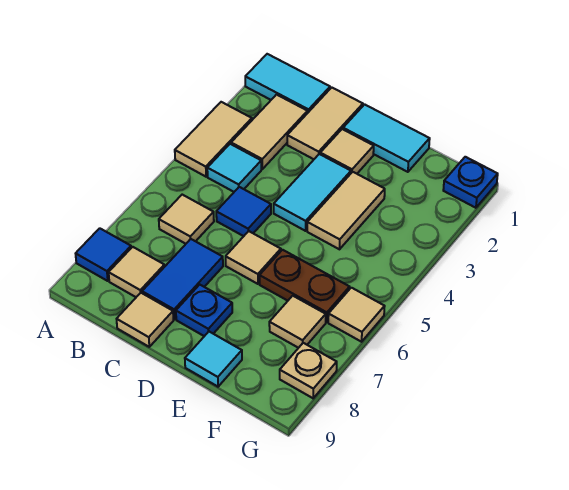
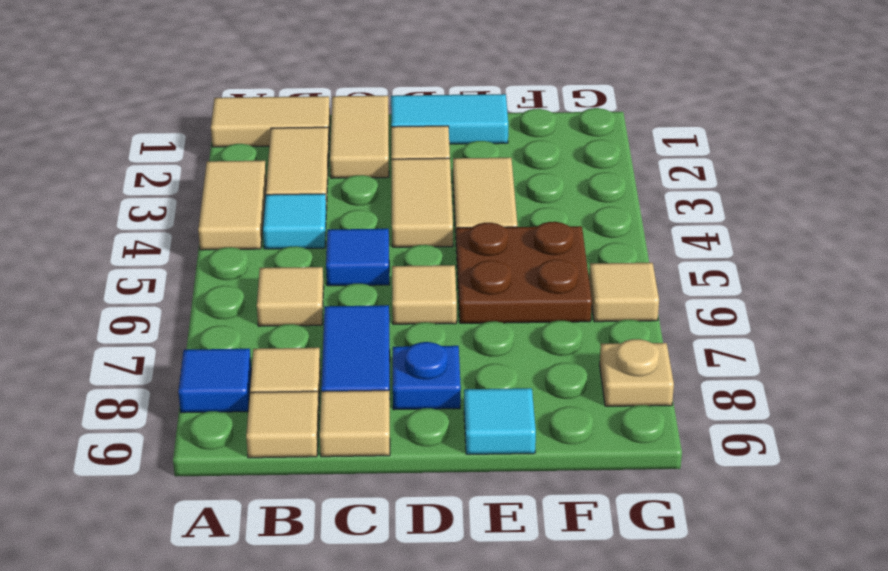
cyan tile A1:B1 level 1 -> tan tile A1:B1 level 1
cyan tile D3:D4 level 1 -> tan tile D3:D4 level 1
brown plate E6:F6 level 1 -> brown plate E5:F6 level 1
tan tile F7 level 1 -> tan tile B9 level 1
blue plate G1 level 1 -> none

